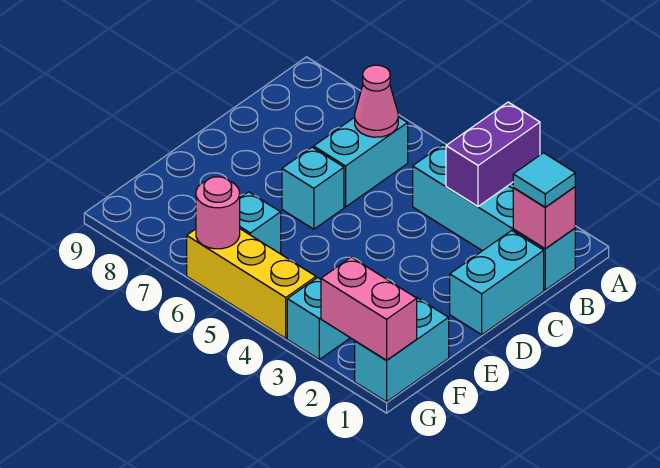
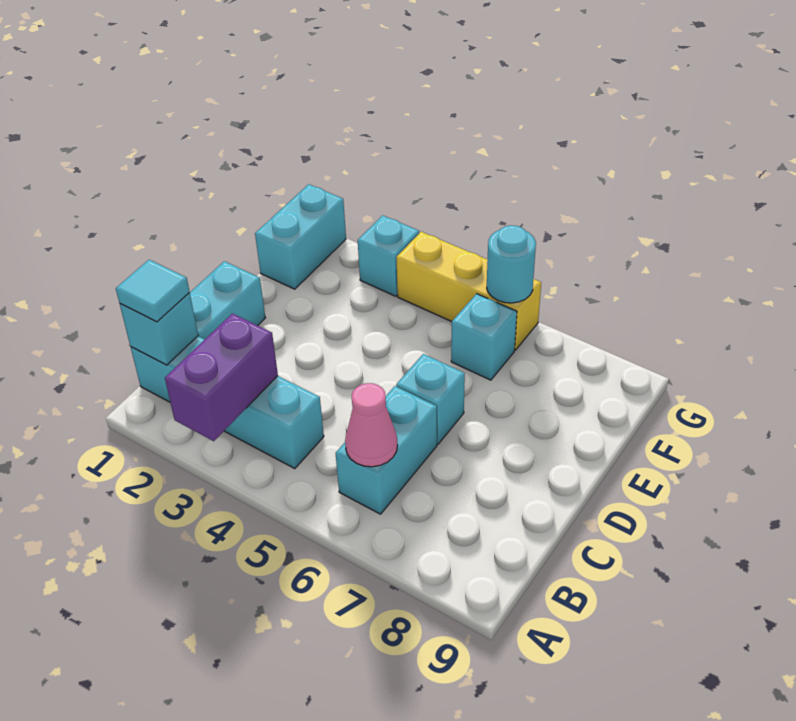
pink brick B1 level 2 -> cyan brick B1 level 2
pink brick G1:G2 level 2 -> none
pink round brick G6 level 2 -> cyan round brick G6 level 2

